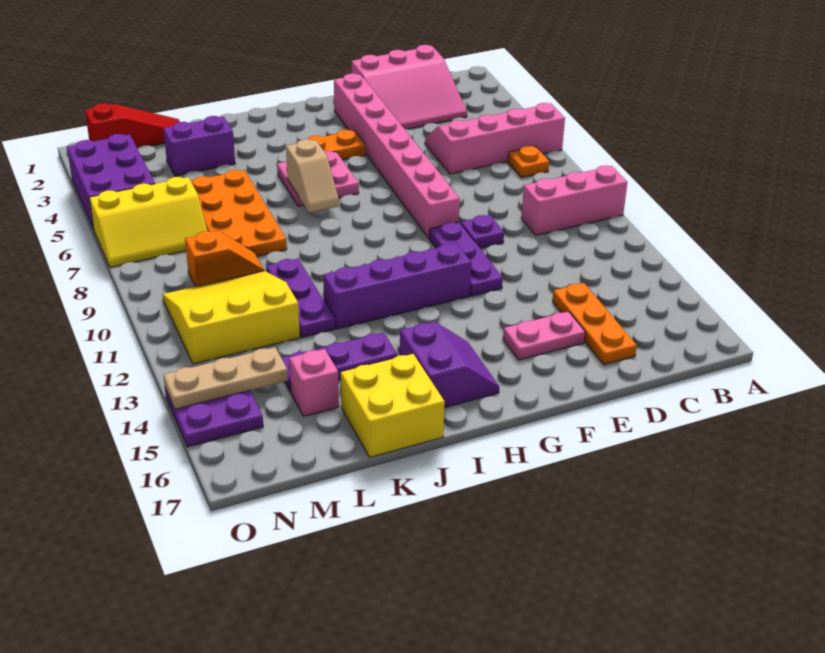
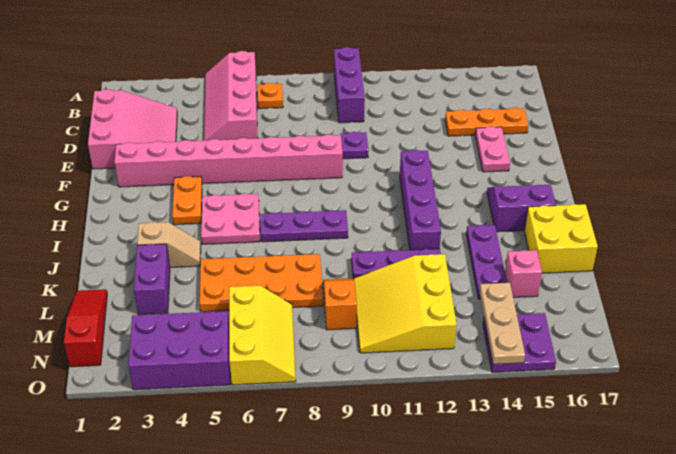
pink brick A10:C10 level 1 -> purple brick A10:C10 level 1
purple plate F10:F12 level 1 -> purple plate I7:I9 level 1
tan slope I6:I7 level 2 top 6 -> tan slope J3:J4 level 1 top 3

